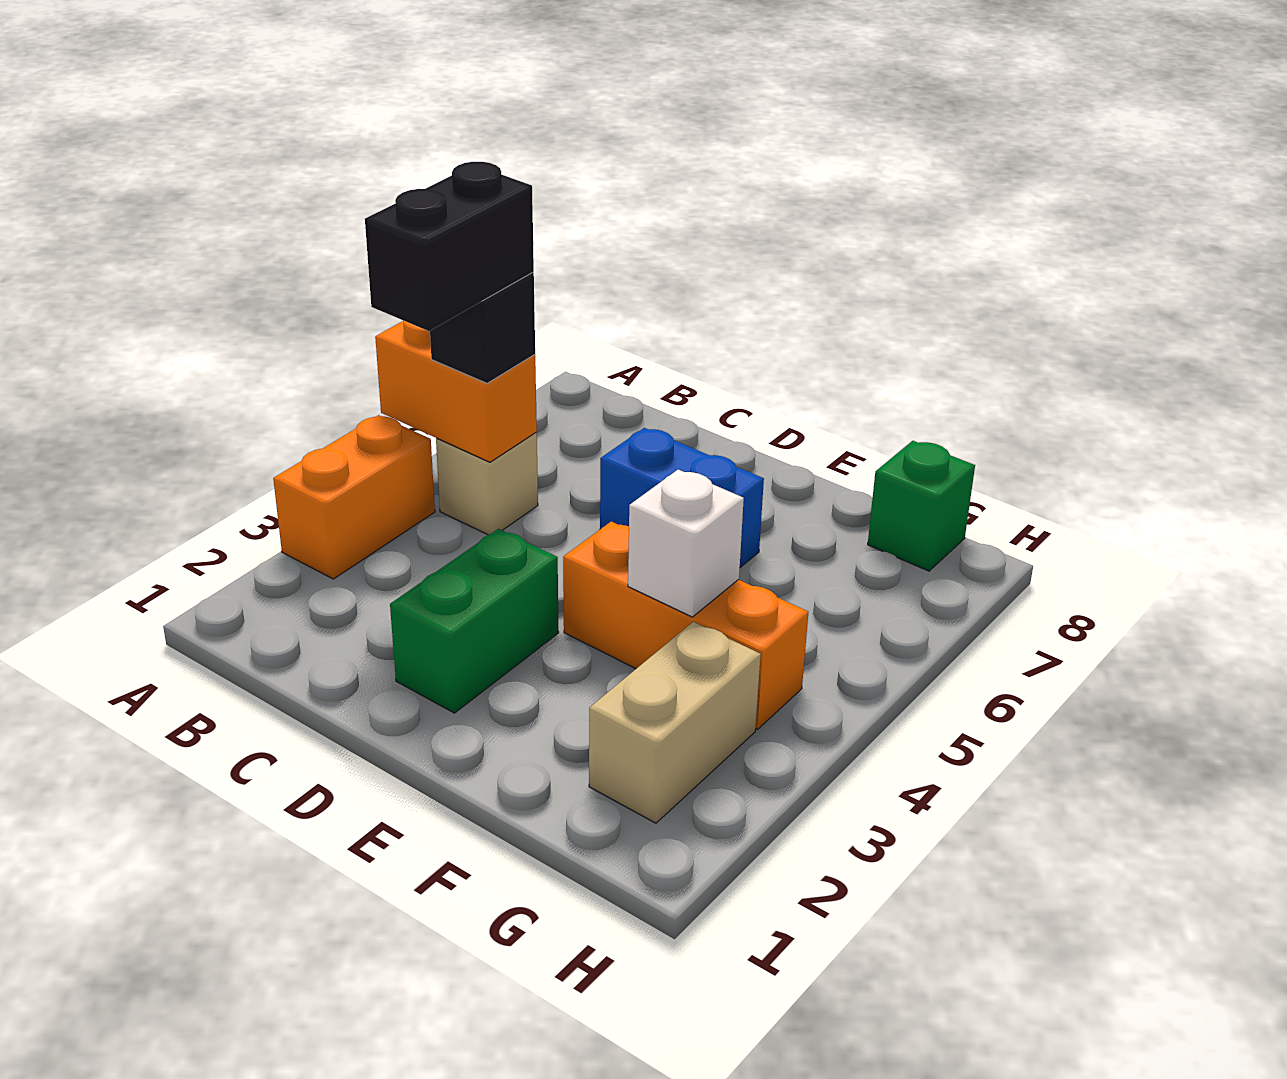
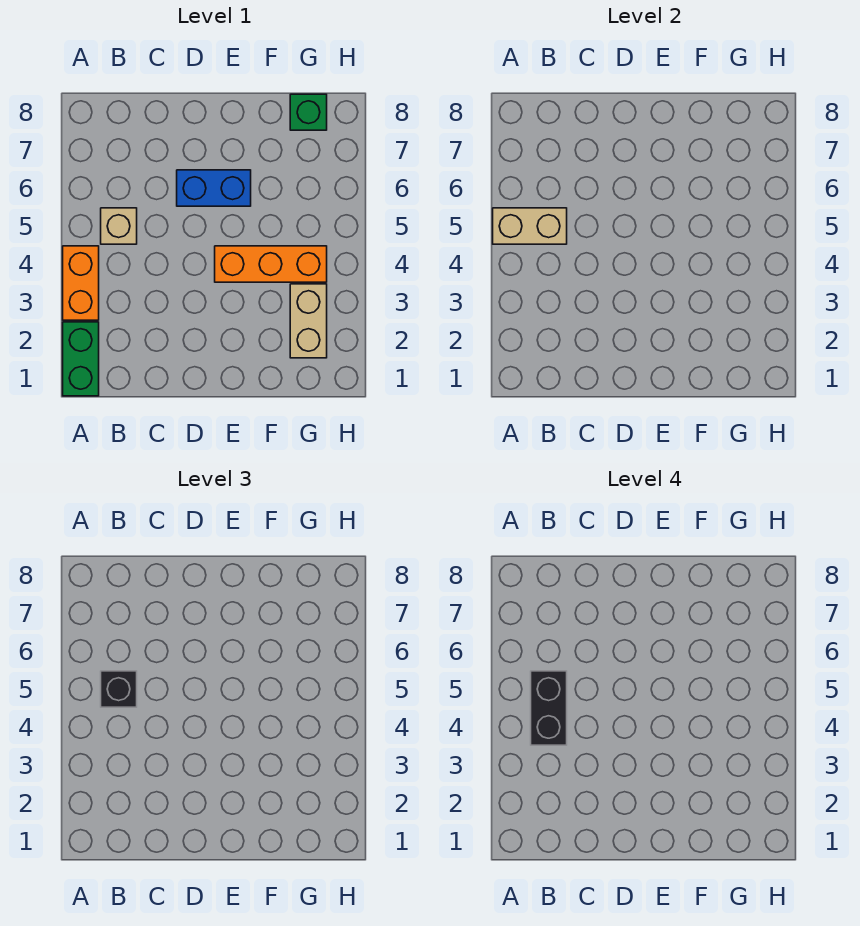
orange brick A5:B5 level 2 -> tan brick A5:B5 level 2
green brick D2:D3 level 1 -> green brick A1:A2 level 1
white brick F4 level 2 -> none

